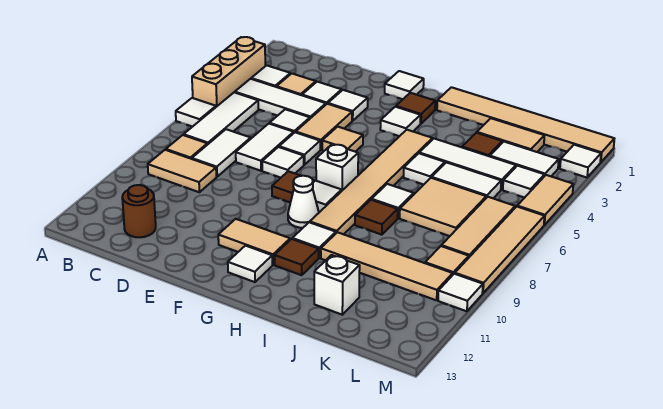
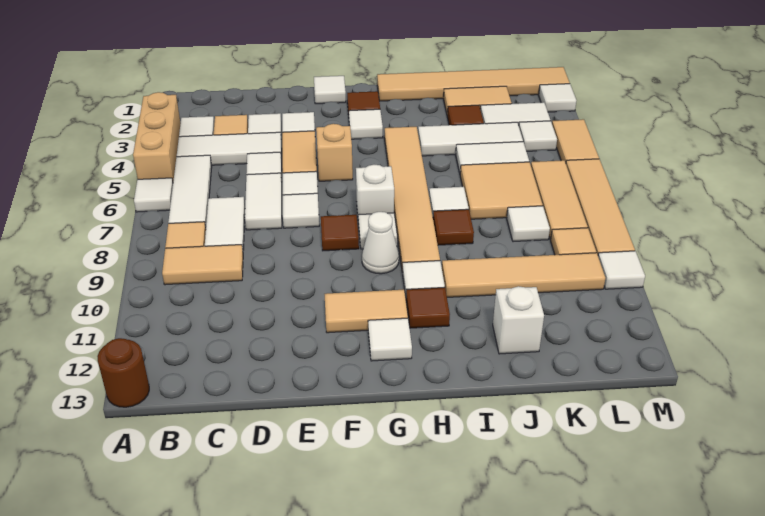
brown round brick C12 level 1 -> brown round brick A13 level 1
tan tile F5 level 1 -> tan brick F5 level 1
white tile I5 level 1 -> white tile K8 level 1

